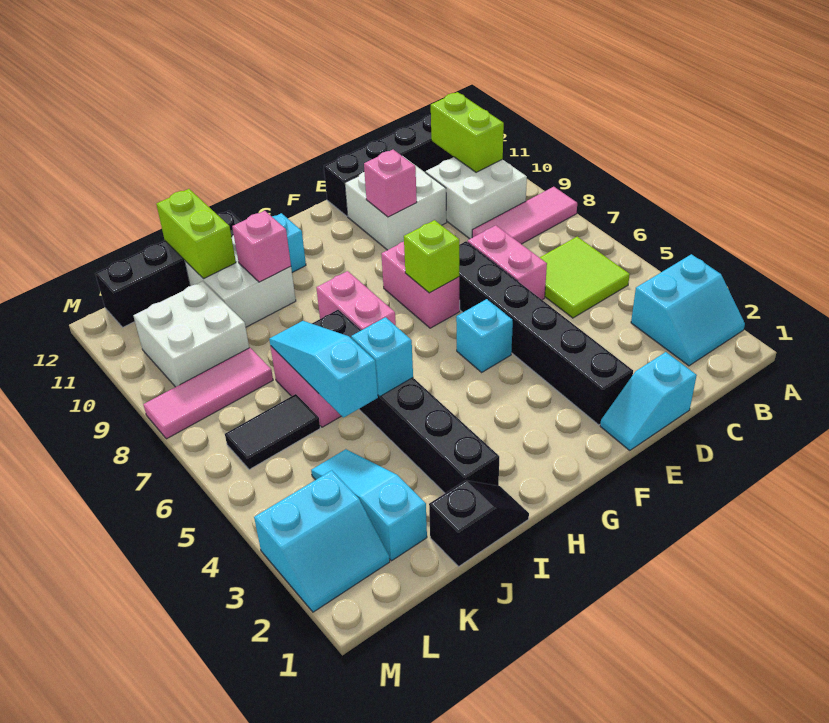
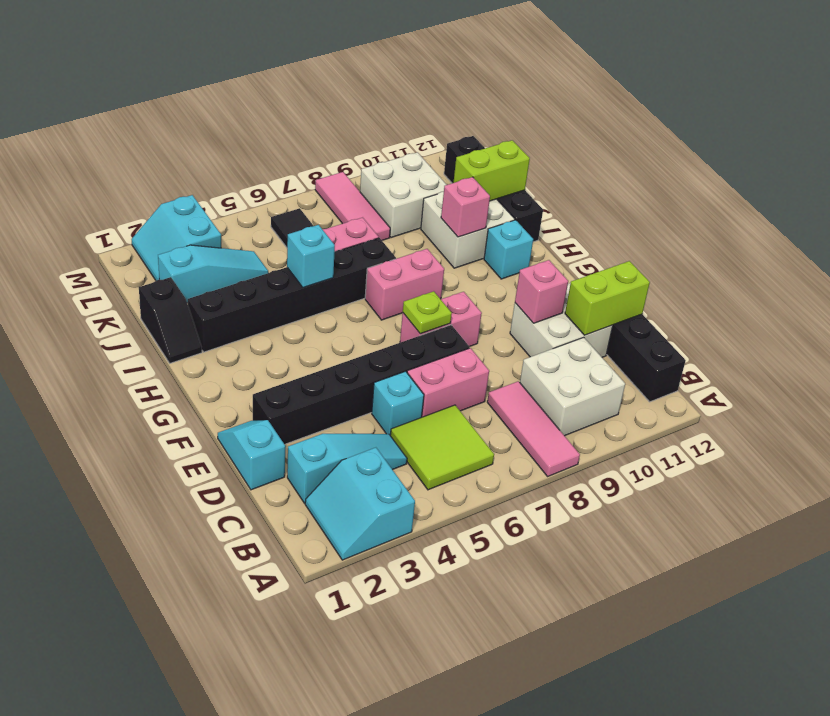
lime brick B10:B11 level 2 -> lime brick D11:D12 level 2
cyan brick F5 level 1 -> cyan brick D5 level 1
lime brick F7 level 2 -> lime plate F7 level 2
cyan slope J5:J7 level 2 top 5 -> cyan slope C2:C4 level 1 top 2

